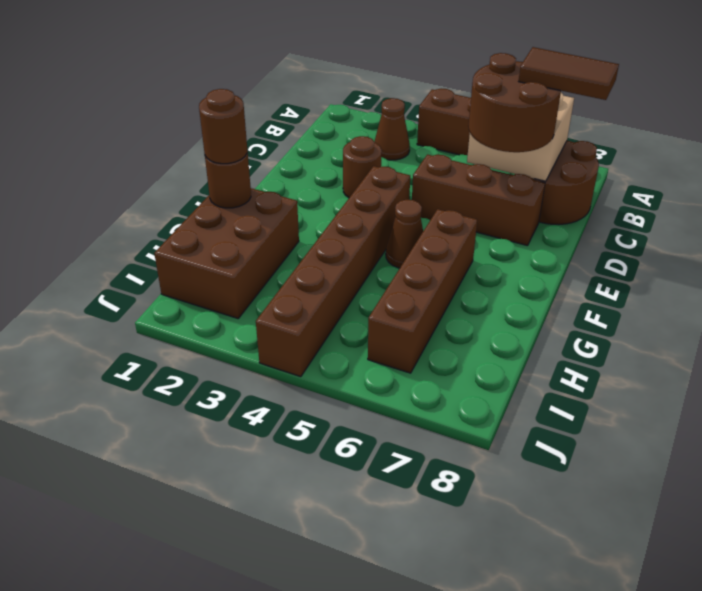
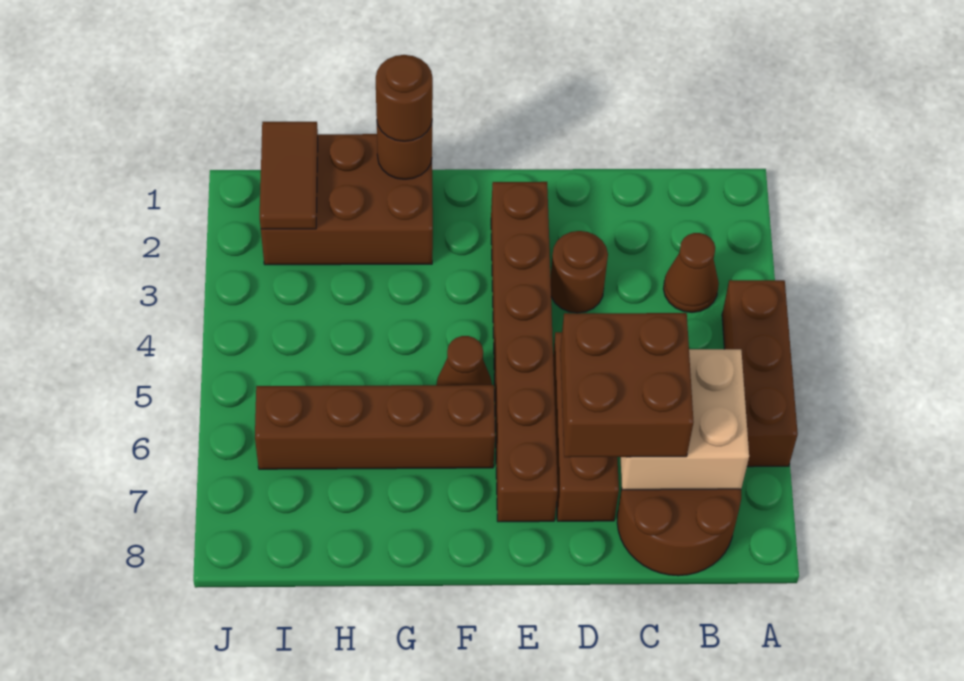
brown round brick C6:D7 level 3 -> brown brick C6:D7 level 3
brown tile C7:C8 level 4 -> brown tile I1:I2 level 2
brown brick E4:J4 level 1 -> brown brick E2:E7 level 1

